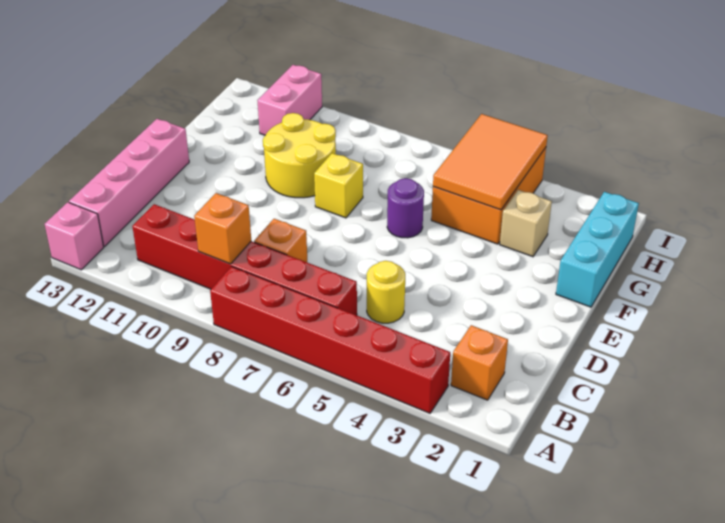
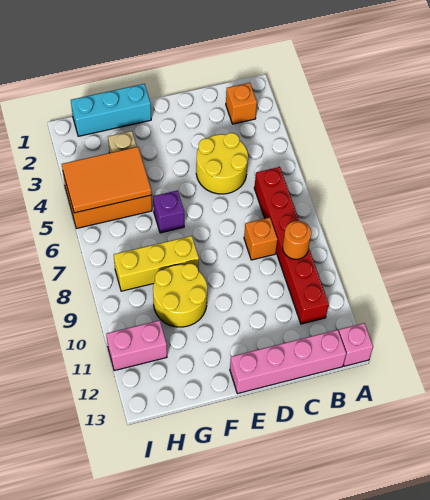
red brick A3:A8 level 1 -> none
orange brick B9 level 2 -> orange round brick B9 level 2
yellow round brick C5 level 1 -> yellow round brick C4:D5 level 1
purple round brick F6 level 1 -> purple brick F6 level 1
yellow brick F8 level 1 -> yellow brick F8:H8 level 1

